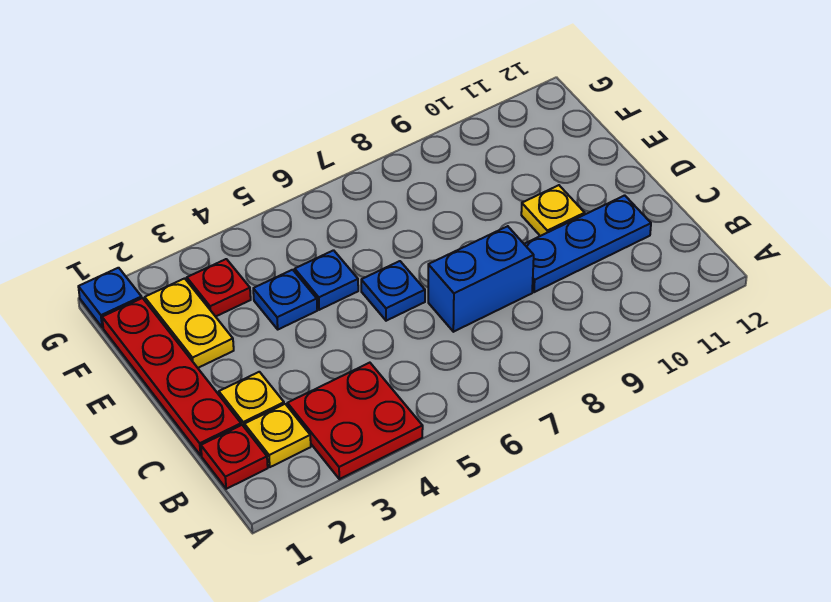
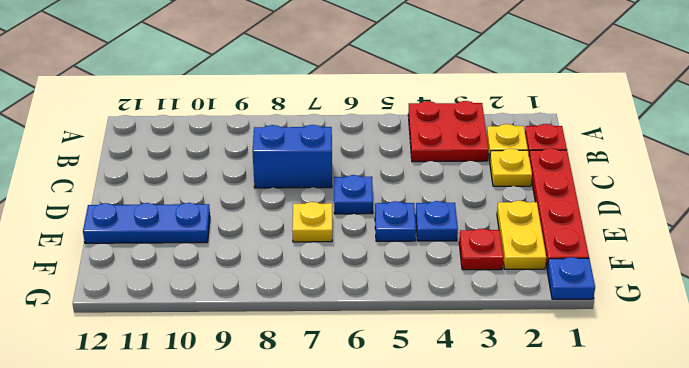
blue plate C9:C11 level 1 -> blue plate E10:E12 level 1
yellow plate D10 level 1 -> yellow plate E7 level 1

